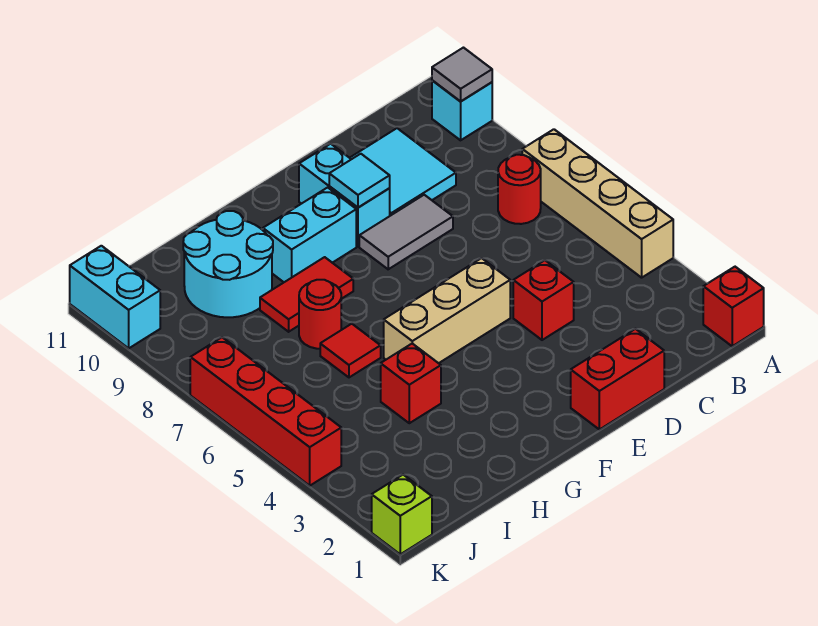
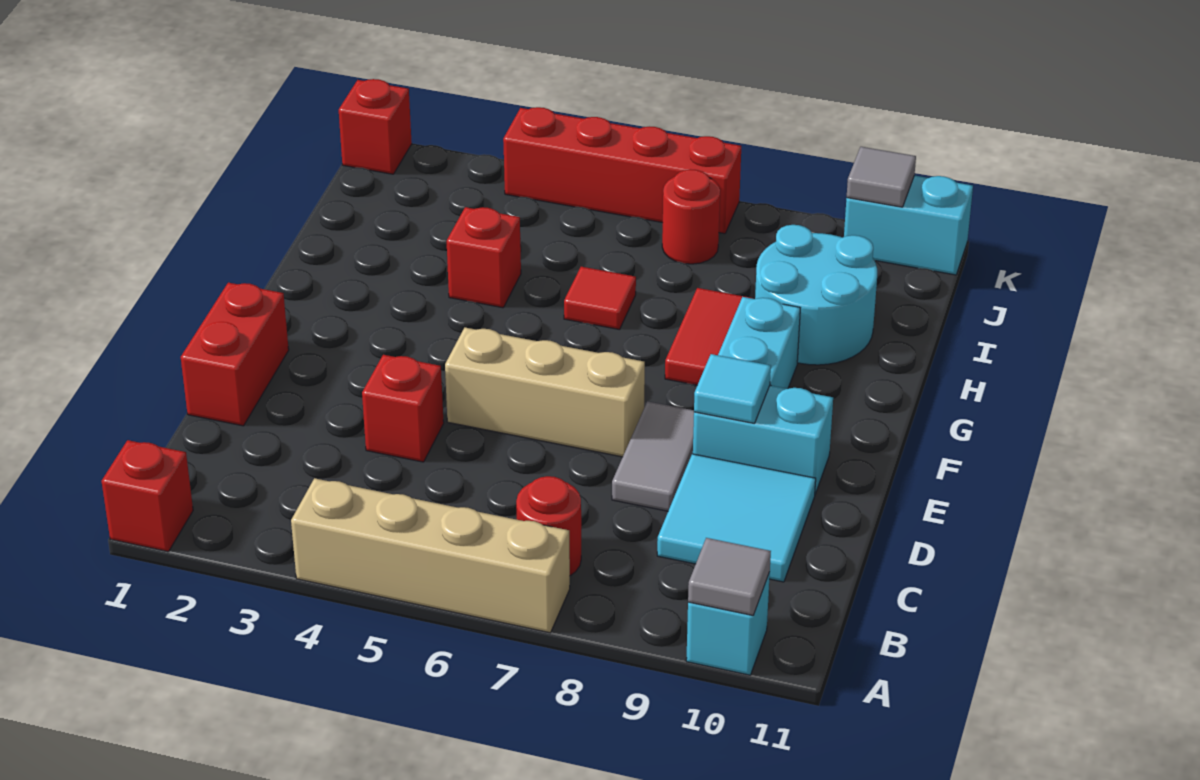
tan brick E5:G5 level 1 -> tan brick E5:E7 level 1
red round brick H7 level 1 -> red round brick J7 level 1
lime brick K1 level 1 -> red brick K1 level 1
none -> grey tile K10 level 2

